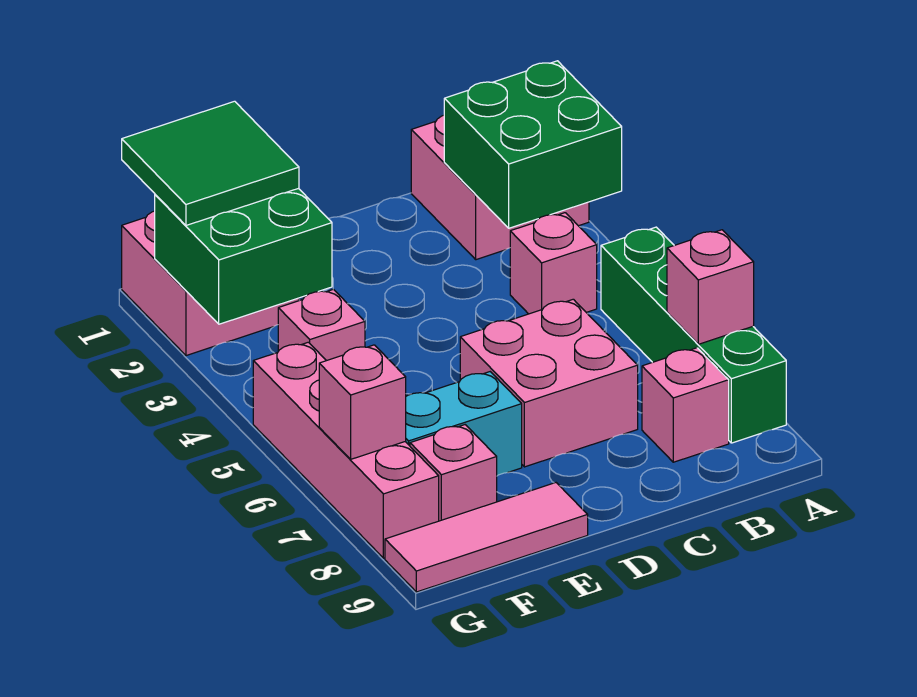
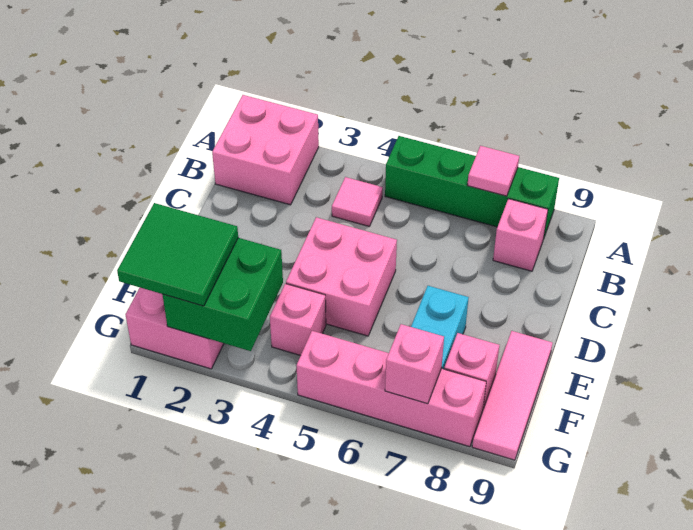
green brick A2:B3 level 2 -> none
pink brick A7 level 2 -> pink tile A7 level 2
pink brick B4 level 1 -> pink tile B4 level 1
pink brick C6:D7 level 1 -> pink brick D4:E5 level 1

